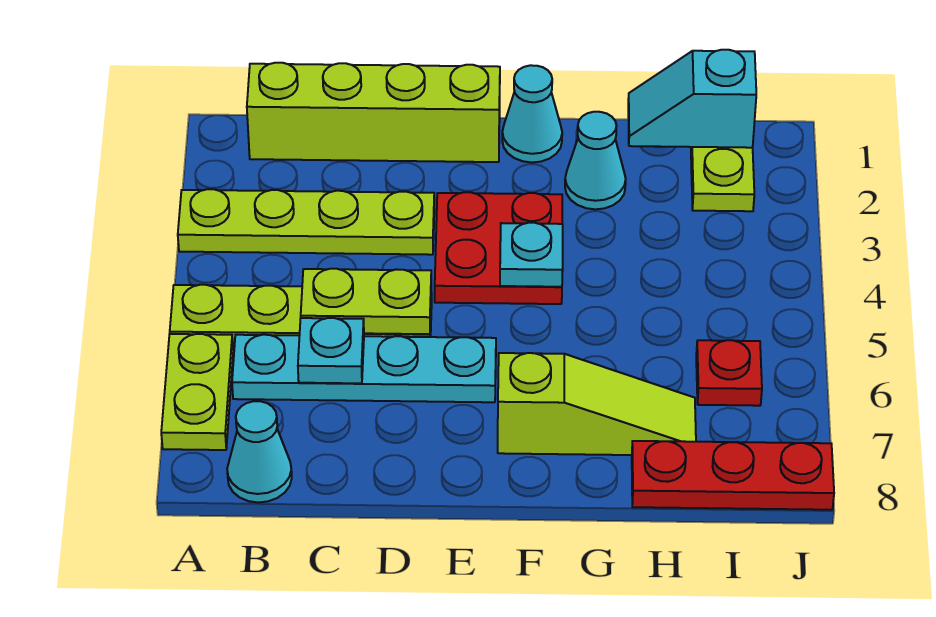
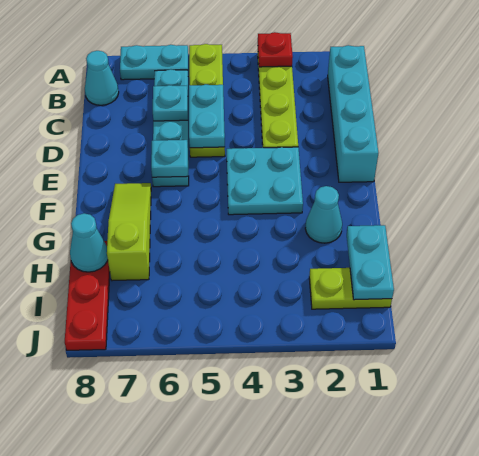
lime plate A6:A7 level 1 -> cyan plate A6:A7 level 1
lime brick B1:E1 level 1 -> cyan brick B1:E1 level 1
lime plate C5:D5 level 2 -> cyan plate C5:D5 level 2
red plate E3:F4 level 1 -> cyan plate E3:F4 level 1
cyan cone F1 level 1 -> cyan cone H8 level 2
cyan plate F4 level 2 -> cyan plate E6 level 2
lime slope F7:H7 level 1 top F -> lime slope F7:H7 level 1 top H
cyan slope H1:I1 level 2 top I -> cyan plate H1:I1 level 2
red plate I6 level 1 -> red plate A3 level 2

